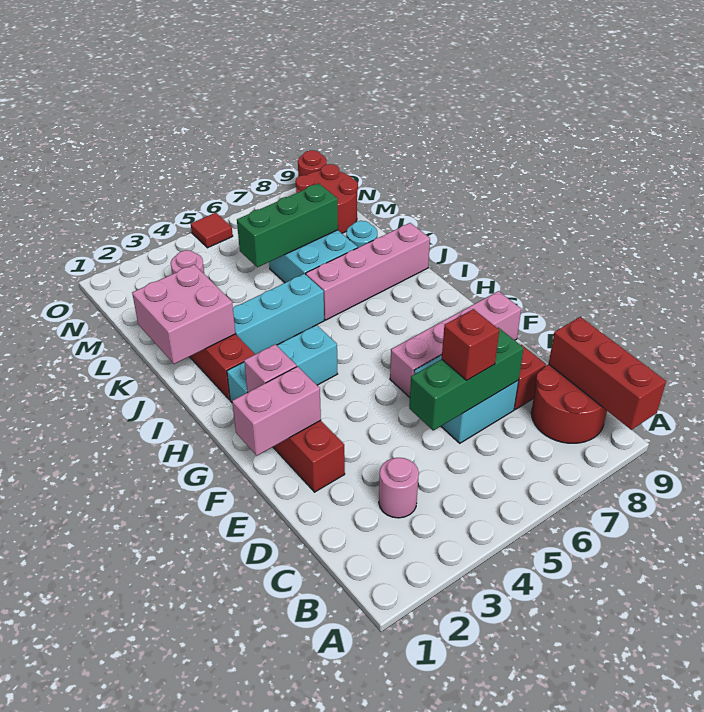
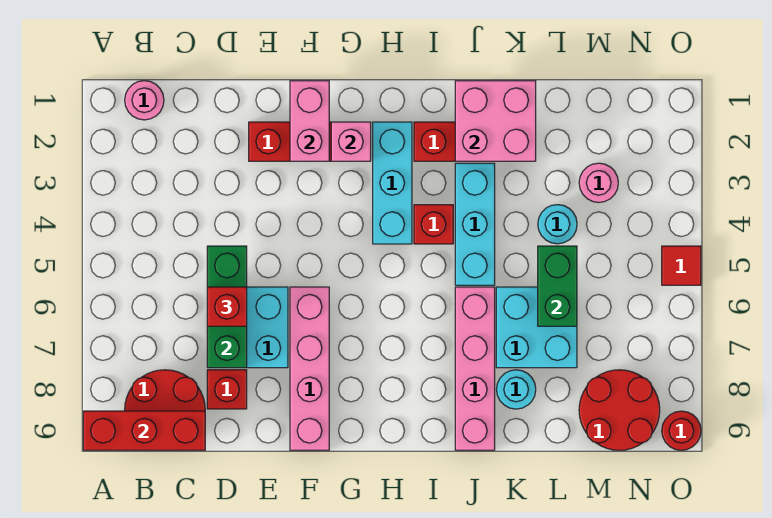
pink round brick C3 level 1 -> pink round brick B1 level 1
none -> red brick I4 level 1
none -> cyan round brick L4 level 1
green brick L5:L7 level 2 -> green brick L5:L6 level 2

